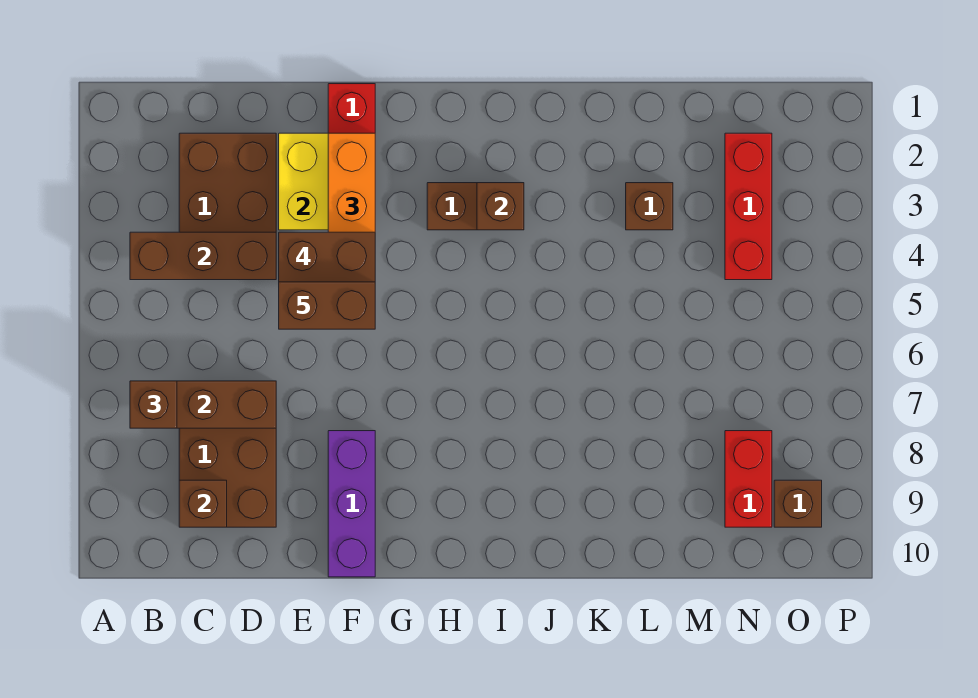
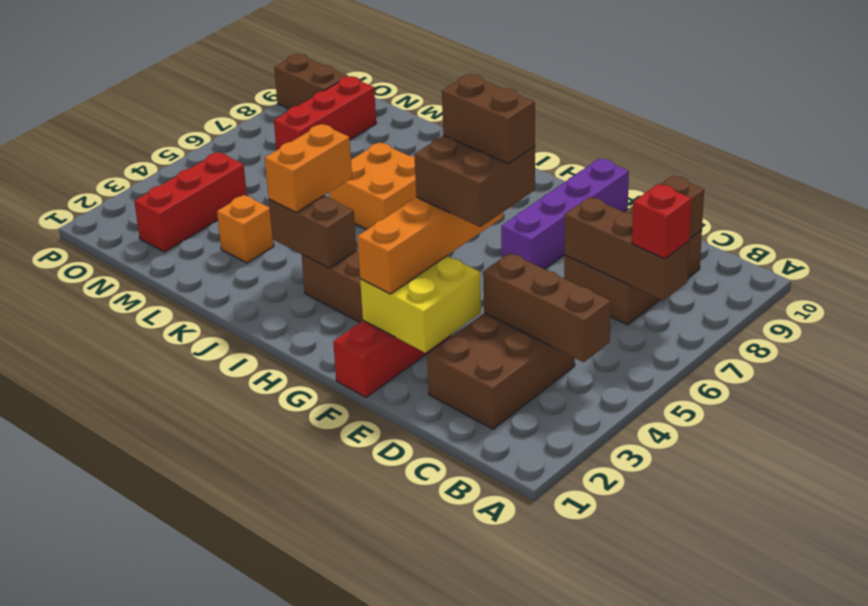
brown brick B7 level 3 -> red brick B7 level 3
purple brick F8:F10 level 1 -> purple brick F7:F10 level 1
brown brick I3 level 2 -> brown brick I3:J3 level 2
none -> orange brick J3:J4 level 3
none -> orange brick J6:K7 level 1
brown brick L3 level 1 -> orange brick L3 level 1
red brick N8:N9 level 1 -> red brick N7:N9 level 1
brown brick O9 level 1 -> brown brick O9:P9 level 1

